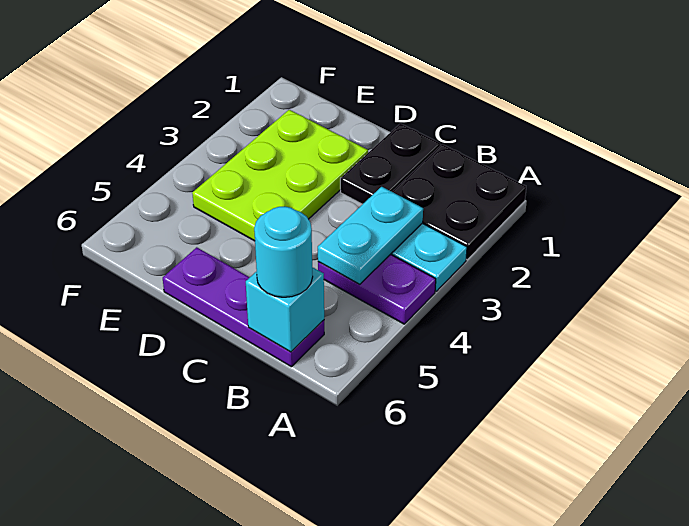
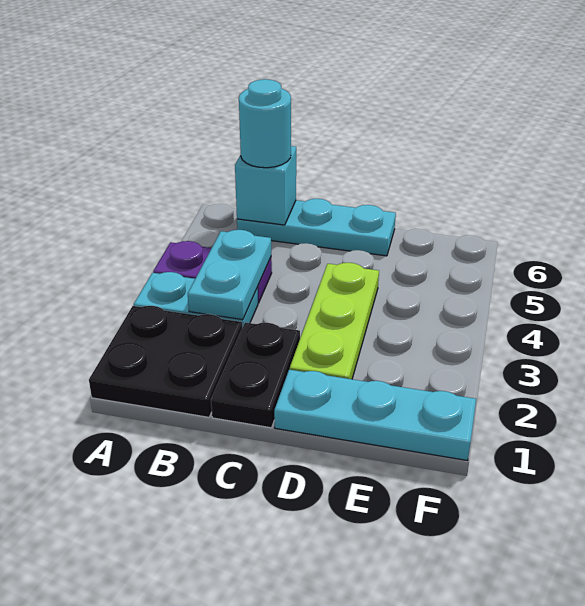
purple plate B6:D6 level 1 -> cyan plate B6:D6 level 1
none -> cyan plate D1:F1 level 1
lime plate D2:E4 level 1 -> lime plate D2:D4 level 1

